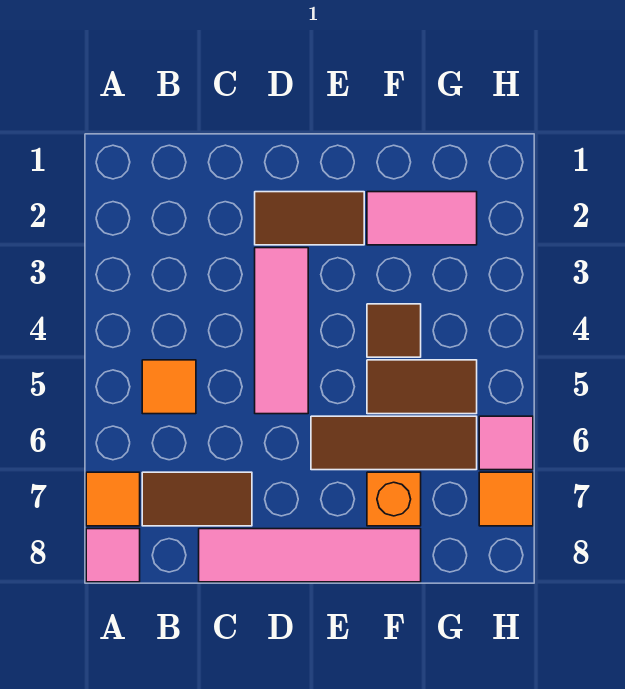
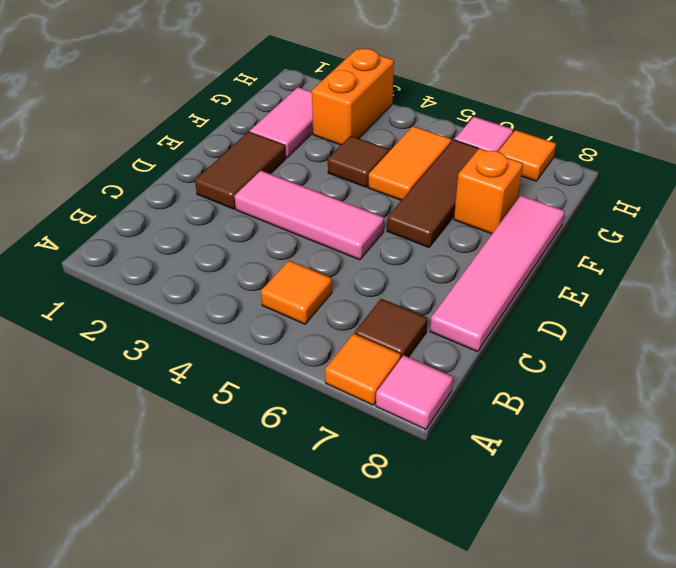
brown tile B7:C7 level 1 -> brown tile B7 level 1
brown tile F5:G5 level 1 -> orange tile F5:G5 level 1
none -> orange brick G3:H3 level 1

